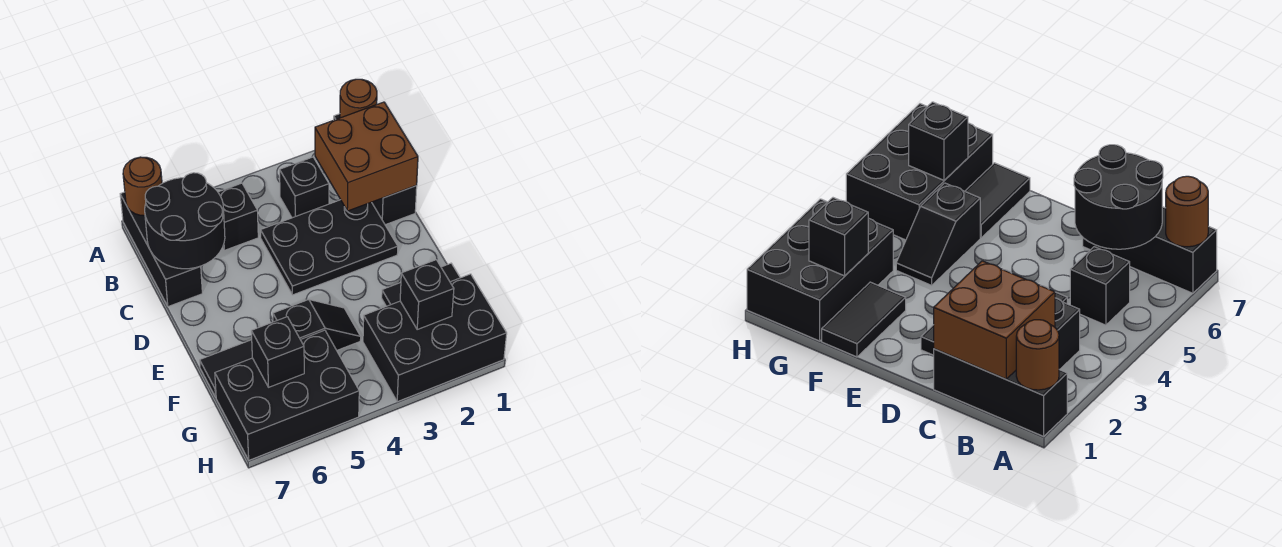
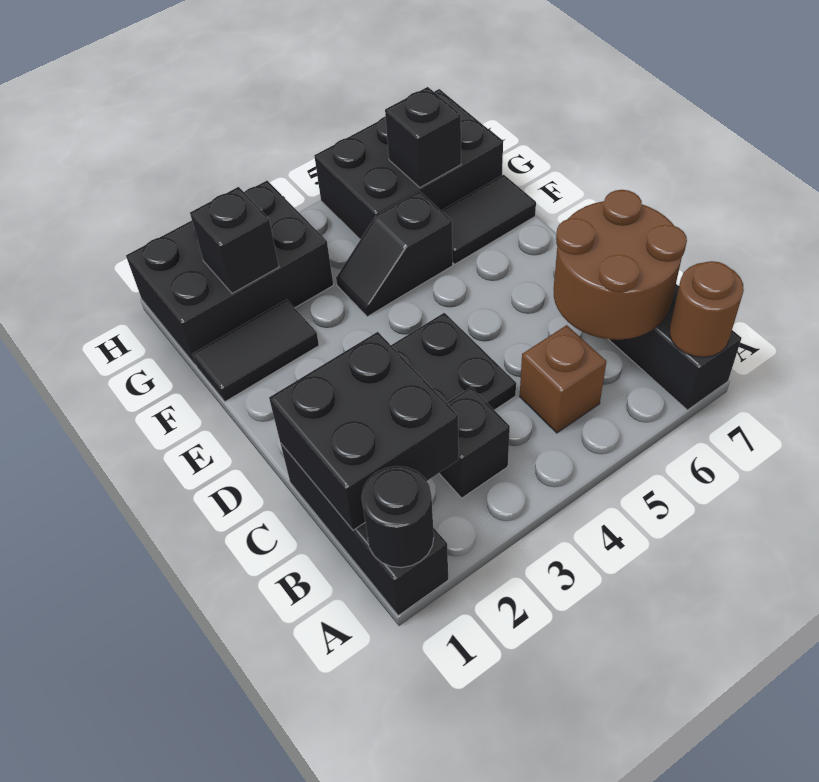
brown round brick A1 level 2 -> black round brick A1 level 2
brown brick B1:C2 level 2 -> black brick B1:C2 level 2
black brick B5 level 1 -> brown brick B5 level 1
black round brick B6:C7 level 2 -> brown round brick B6:C7 level 2

